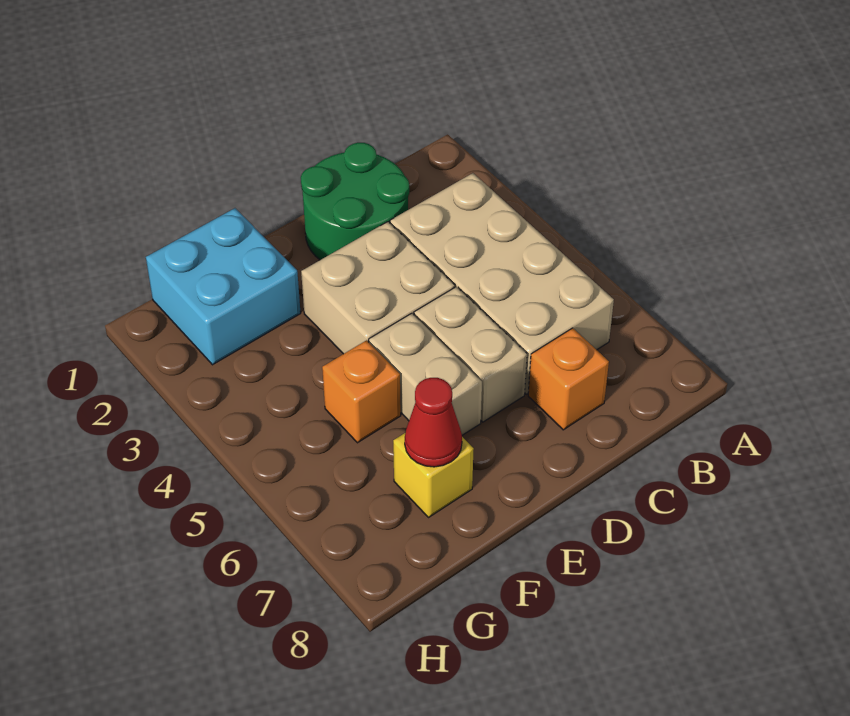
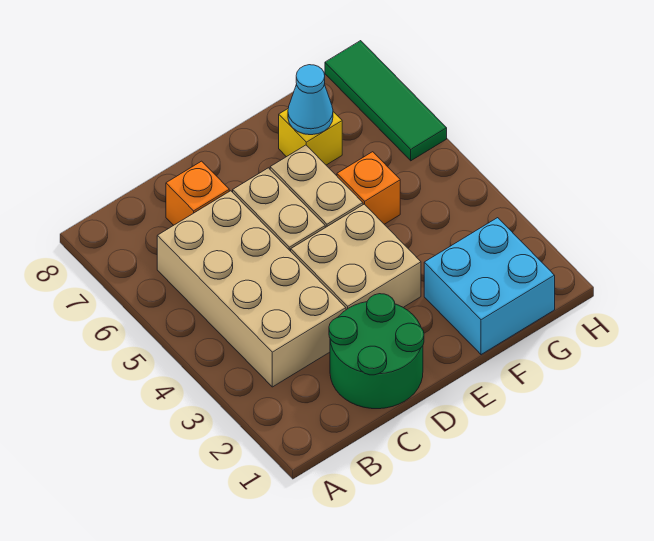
red cone F7 level 2 -> cyan cone F7 level 2
none -> green tile H6:H8 level 1

